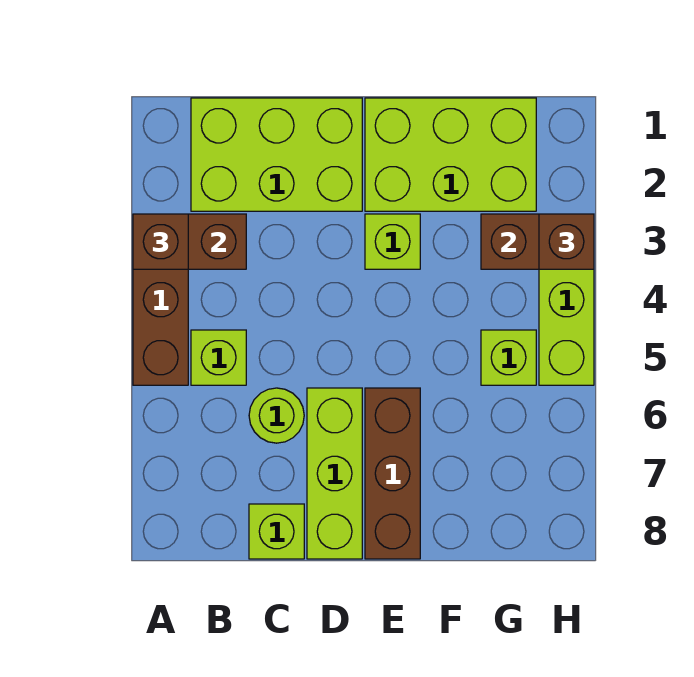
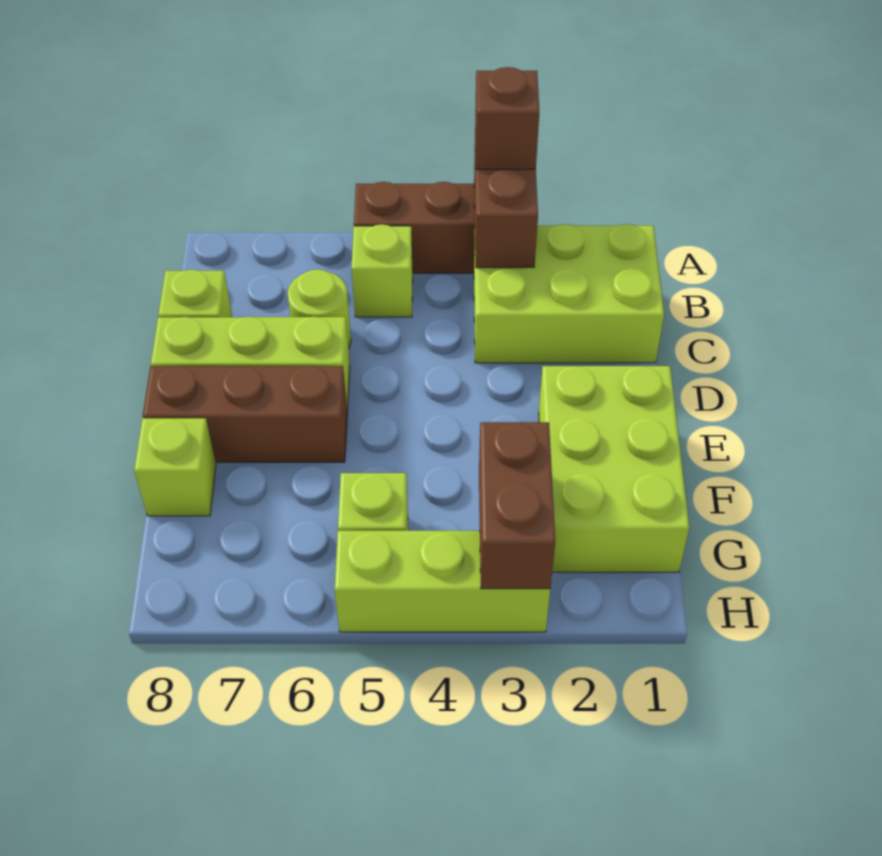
lime brick B1:D2 level 1 -> lime brick B1:C3 level 1
lime brick E3 level 1 -> lime brick F8 level 1
brown brick H3 level 3 -> none

